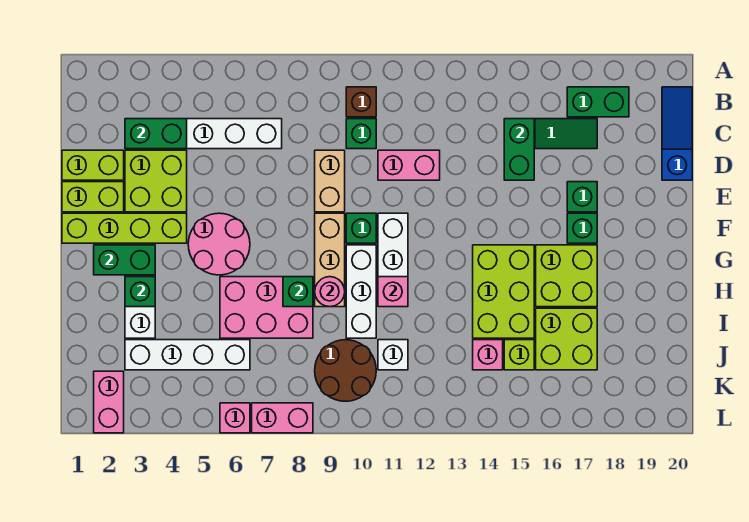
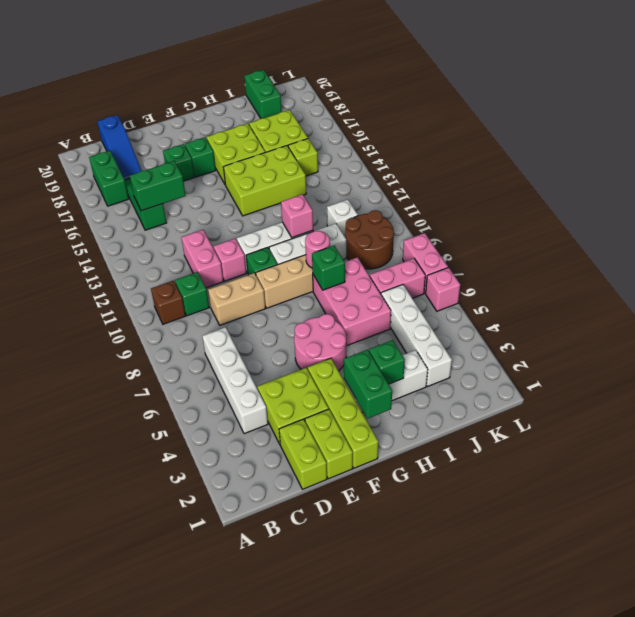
blue slope B20:D20 level 1 top D -> blue slope C18:C20 level 1 top 20
green brick C3:C4 level 2 -> green brick J19:J20 level 1
pink brick J14 level 1 -> pink brick E11 level 1
pink brick K2:L2 level 1 -> pink brick J7:K7 level 1

